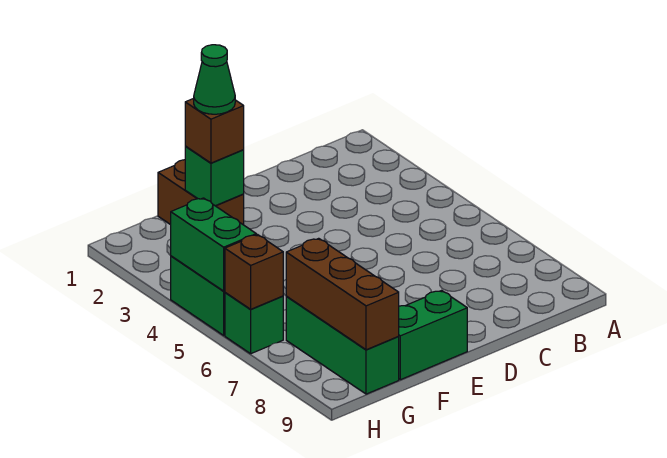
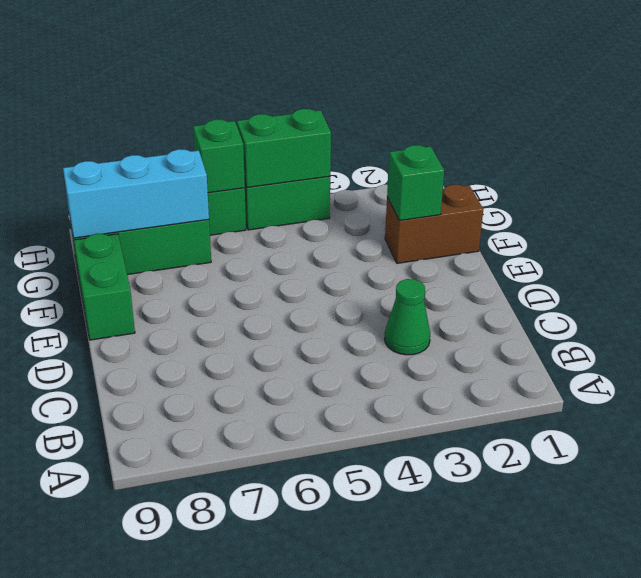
brown brick F2 level 3 -> none
green cone F2 level 4 -> green cone C3 level 1
brown brick G7:G9 level 2 -> cyan brick G7:G9 level 2
brown brick H6 level 2 -> green brick H6 level 2

